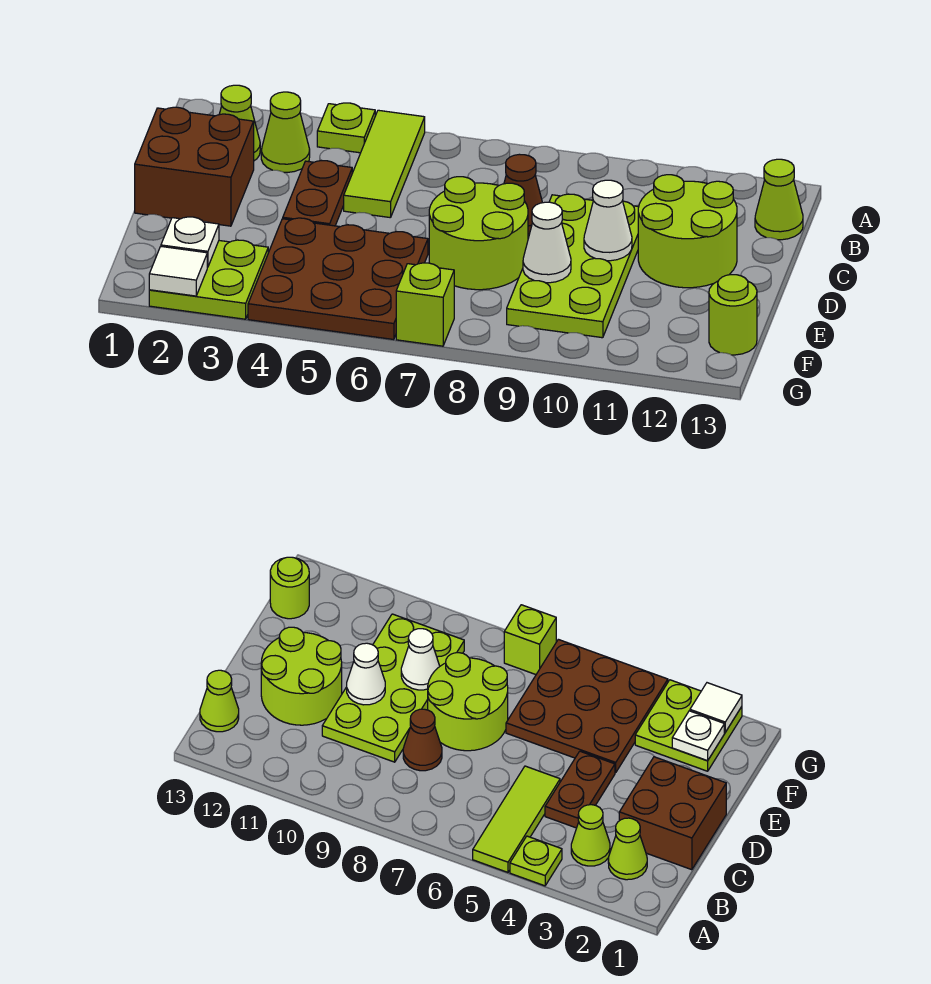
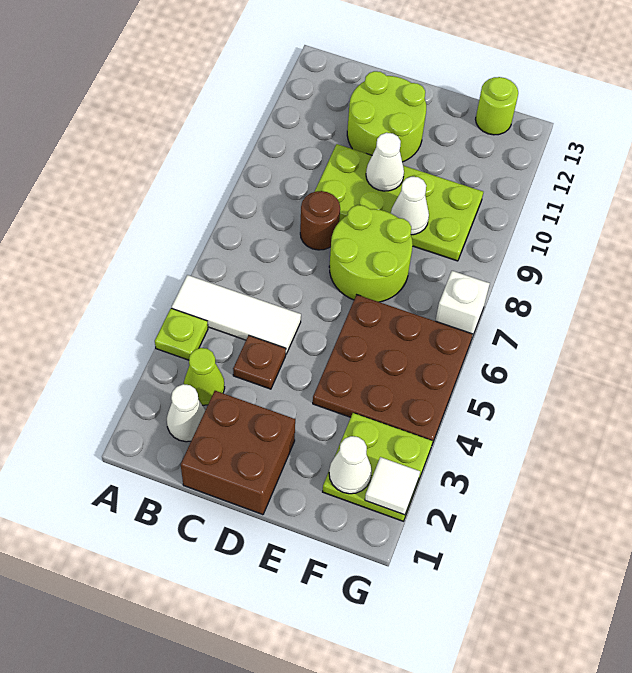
lime tile A5:C5 level 1 -> white tile A5:C5 level 1
lime cone B2 level 1 -> white cone B2 level 1
lime cone B13 level 1 -> none
brown plate C4:D4 level 1 -> brown plate C4 level 1
brown cone C8 level 1 -> brown round brick C8 level 1
white plate F2 level 2 -> white cone F2 level 2
lime brick G7 level 1 -> white brick G7 level 1

